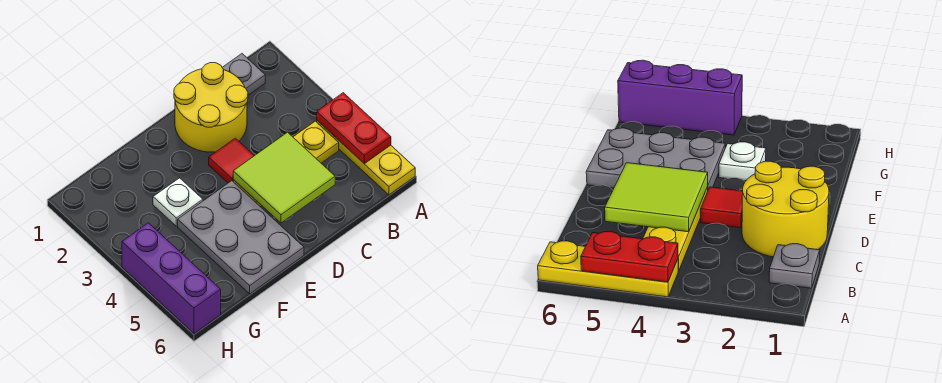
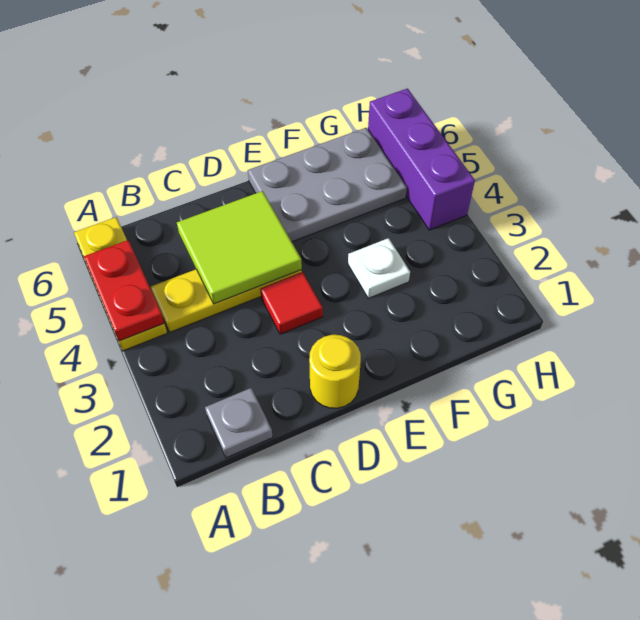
yellow round brick C1:D2 level 1 -> yellow round brick D1 level 1
grey plate E4:F6 level 1 -> grey plate E5:G6 level 1

